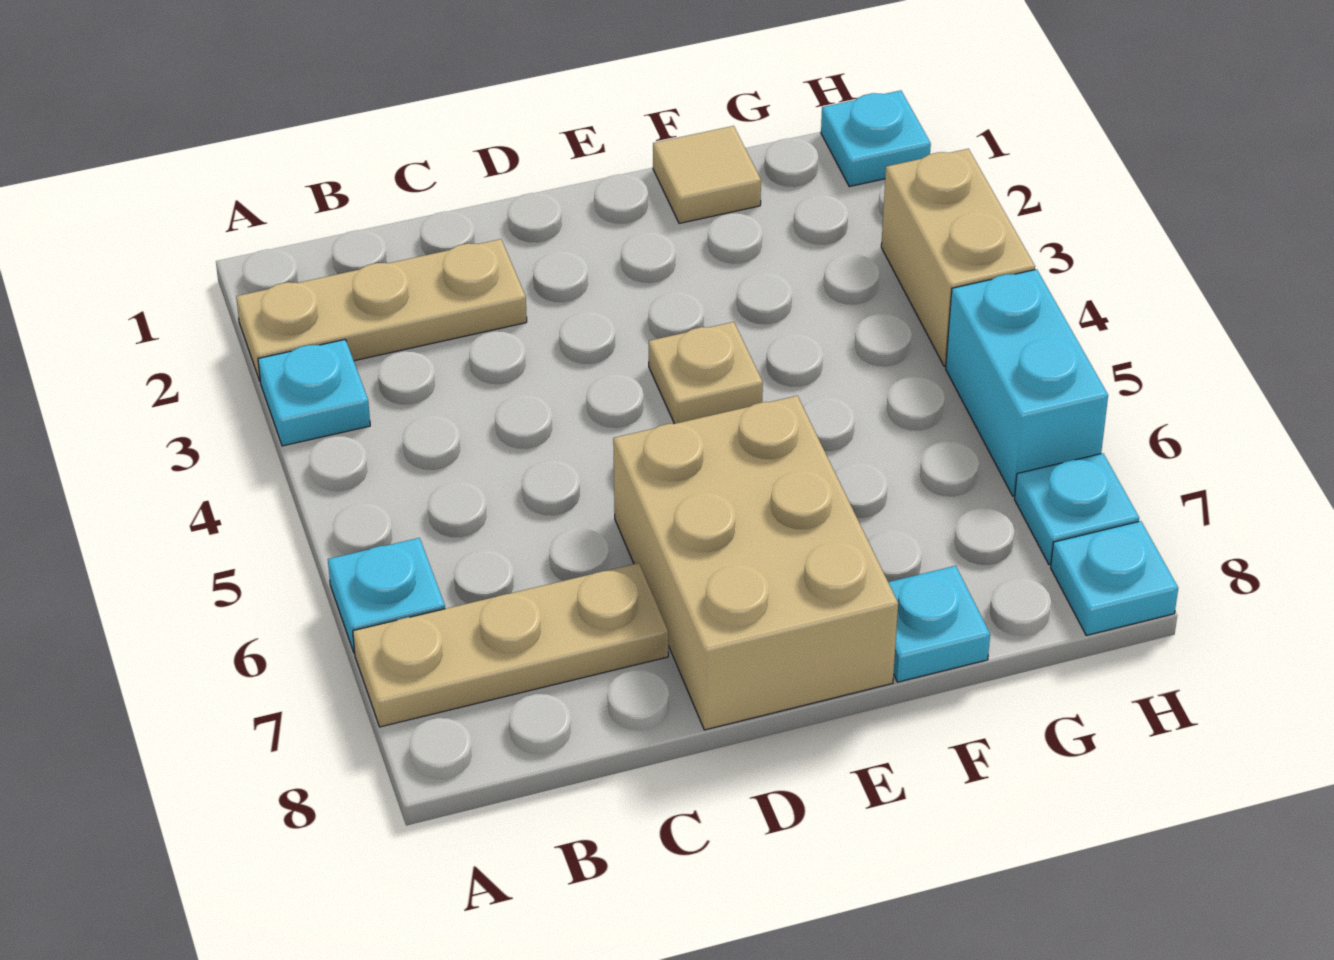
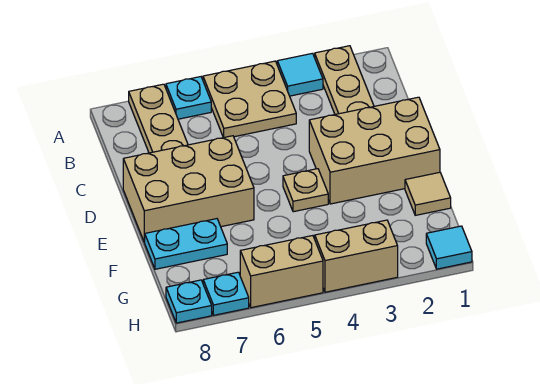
cyan plate A3 level 1 -> cyan tile A3 level 1
none -> tan plate A4:B5 level 1
none -> tan brick D1:E3 level 1
cyan plate F8 level 1 -> cyan plate F7:F8 level 1
cyan plate H1 level 1 -> cyan tile H1 level 1
cyan brick H5:H6 level 1 -> tan brick H5:H6 level 1

